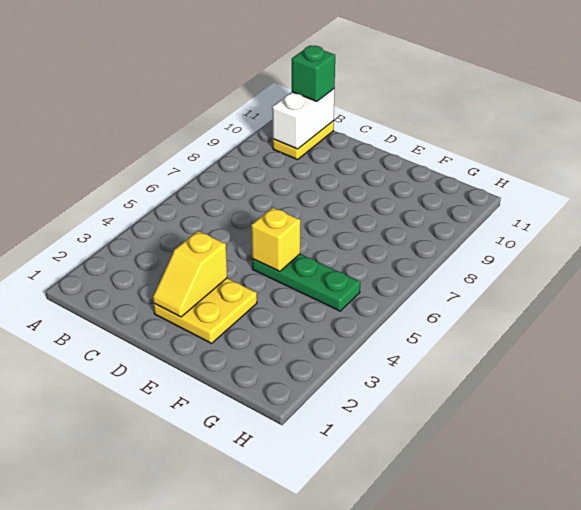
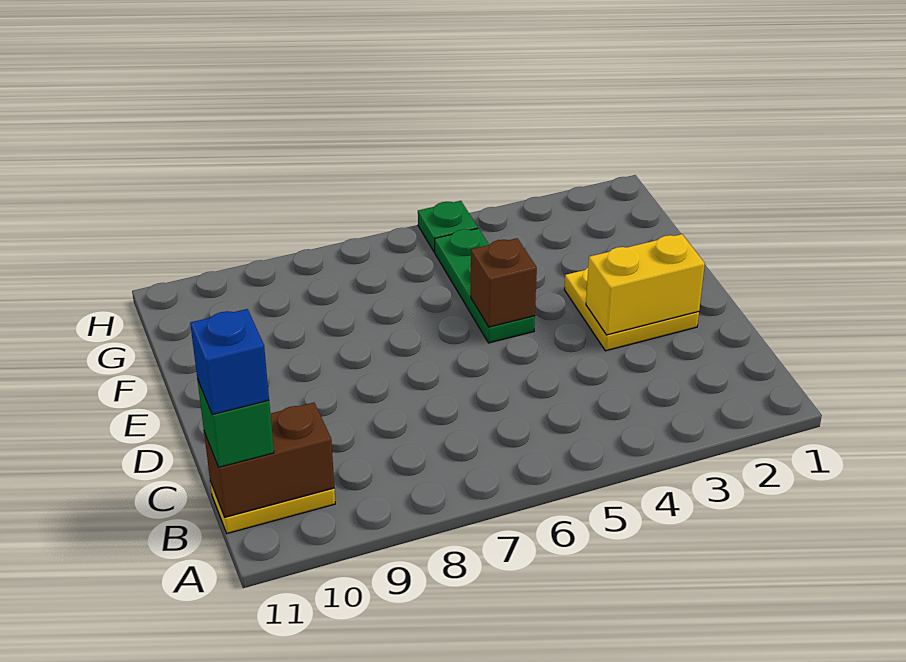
white brick B10:B11 level 2 -> brown brick B10:B11 level 2
none -> blue brick B11 level 4
yellow slope D2:D3 level 2 top 3 -> yellow brick D2:D3 level 2
yellow brick E5 level 2 -> brown brick E5 level 2
none -> green plate H5 level 1

